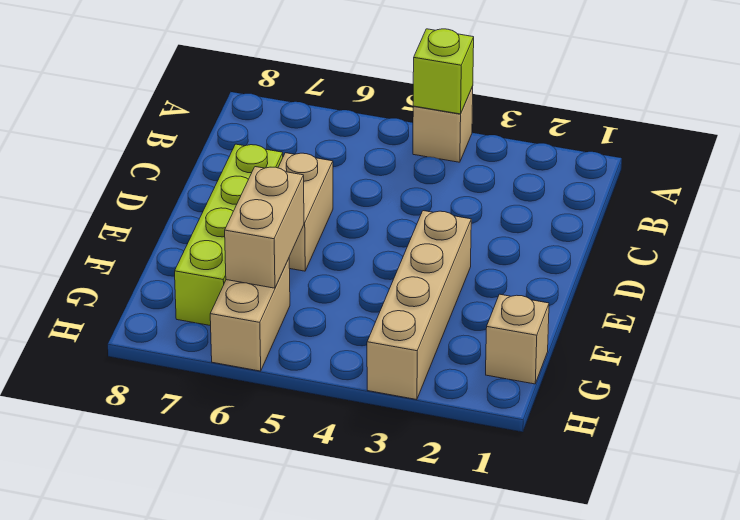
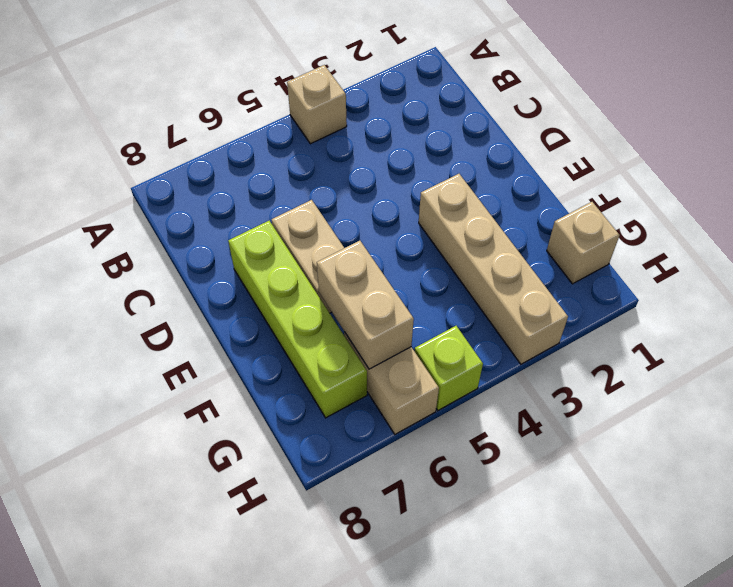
lime brick A4 level 2 -> lime brick H5 level 1

